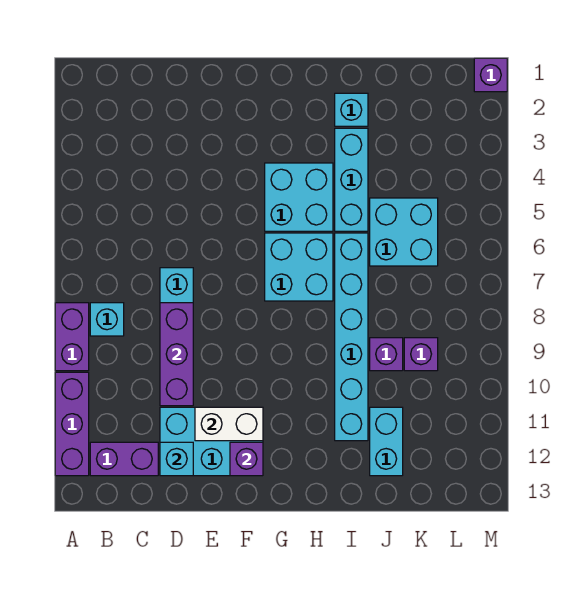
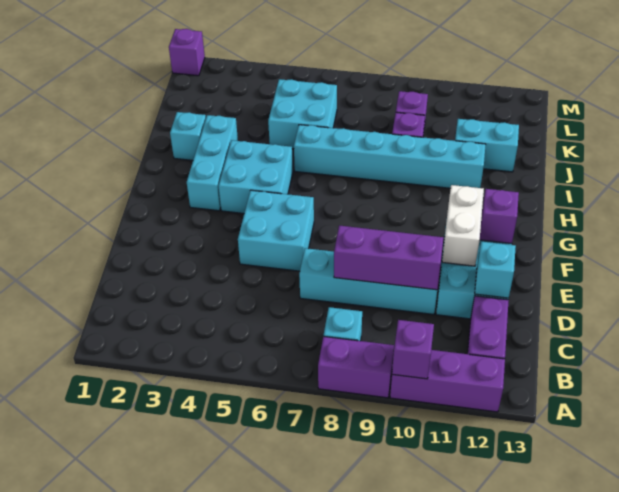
none -> purple brick A10 level 2
cyan brick G6:H7 level 1 -> cyan brick E5:F6 level 1
cyan brick I3:I5 level 1 -> cyan brick G3:I3 level 1

